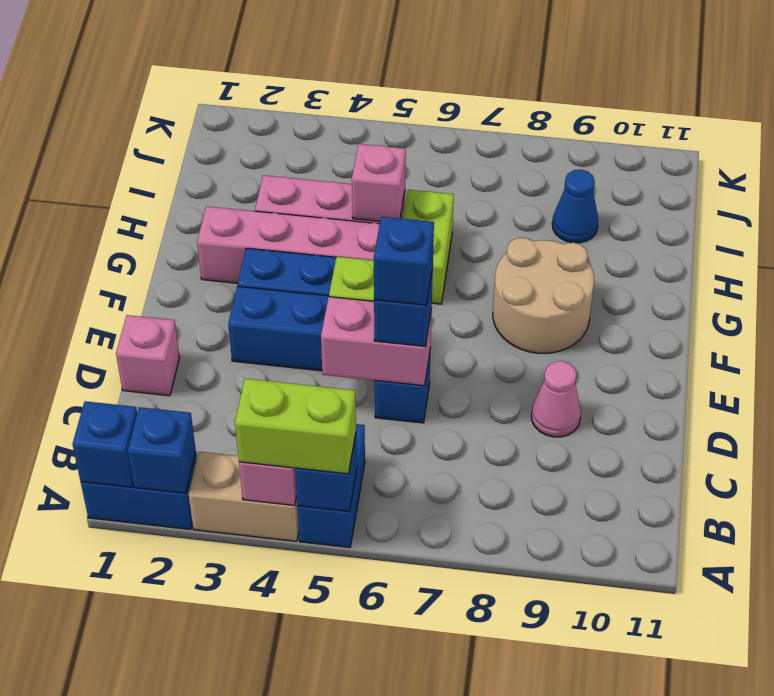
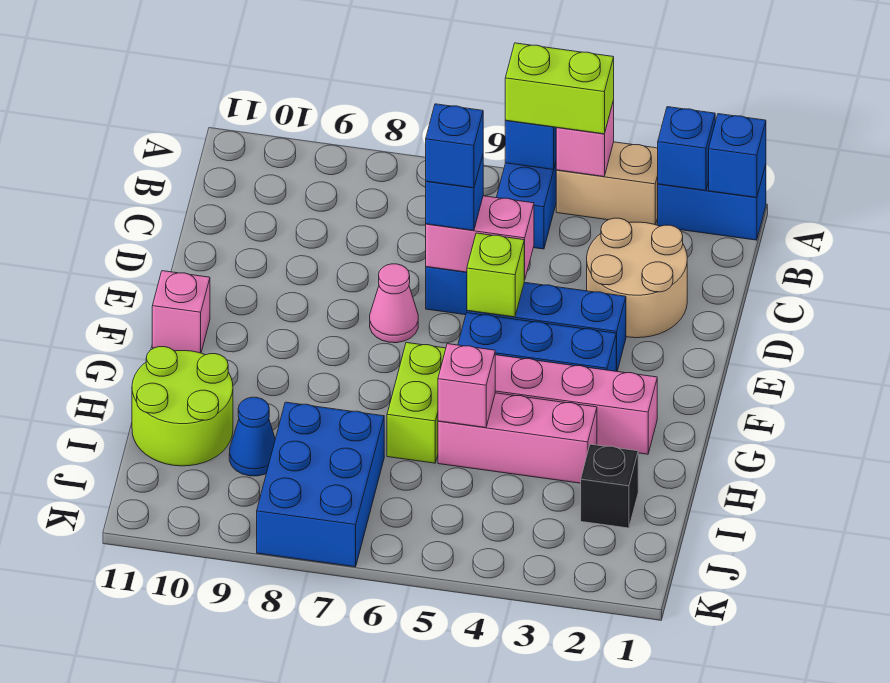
pink brick D1 level 1 -> pink brick F11 level 1
pink cone D9 level 1 -> pink cone E7 level 1
tan round brick F8:G9 level 1 -> tan round brick C2:D3 level 1
none -> lime round brick H10:I11 level 1
none -> black brick I2 level 1
none -> blue brick I7:K8 level 1

